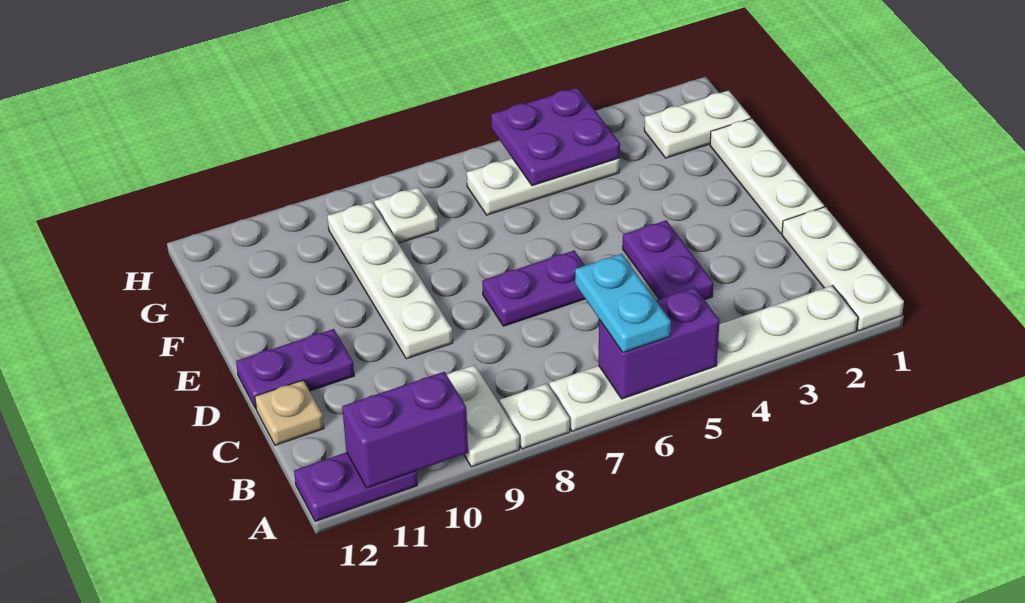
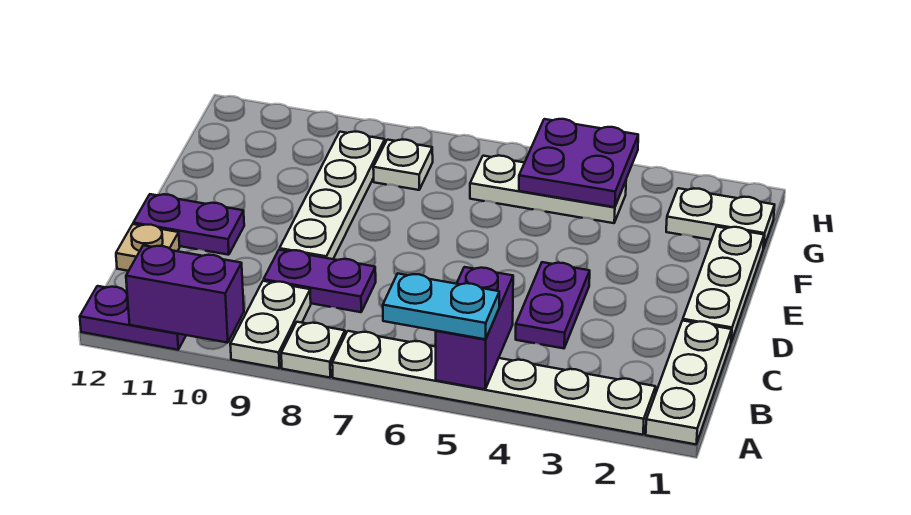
purple brick A5:A6 level 2 -> purple brick A5:B5 level 2
cyan plate A6:B6 level 3 -> cyan plate A5:A6 level 3
purple plate D6:D7 level 1 -> purple plate C8:C9 level 1

